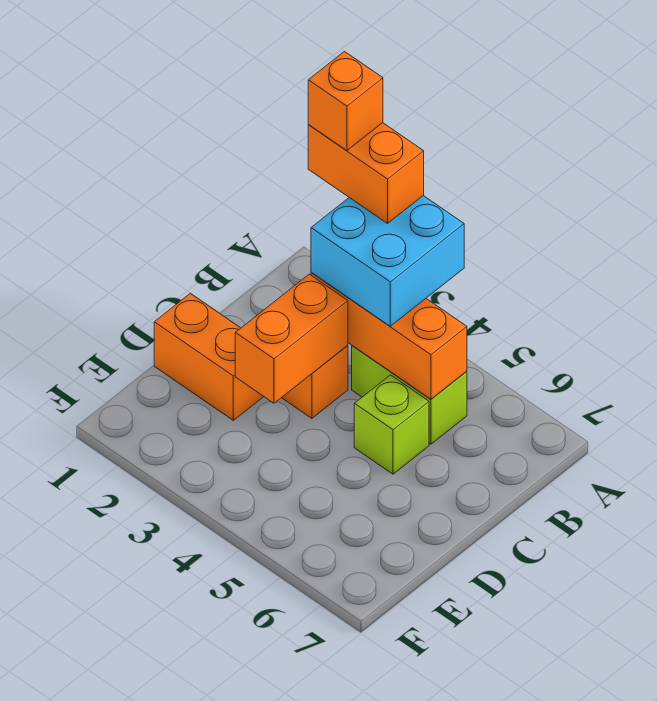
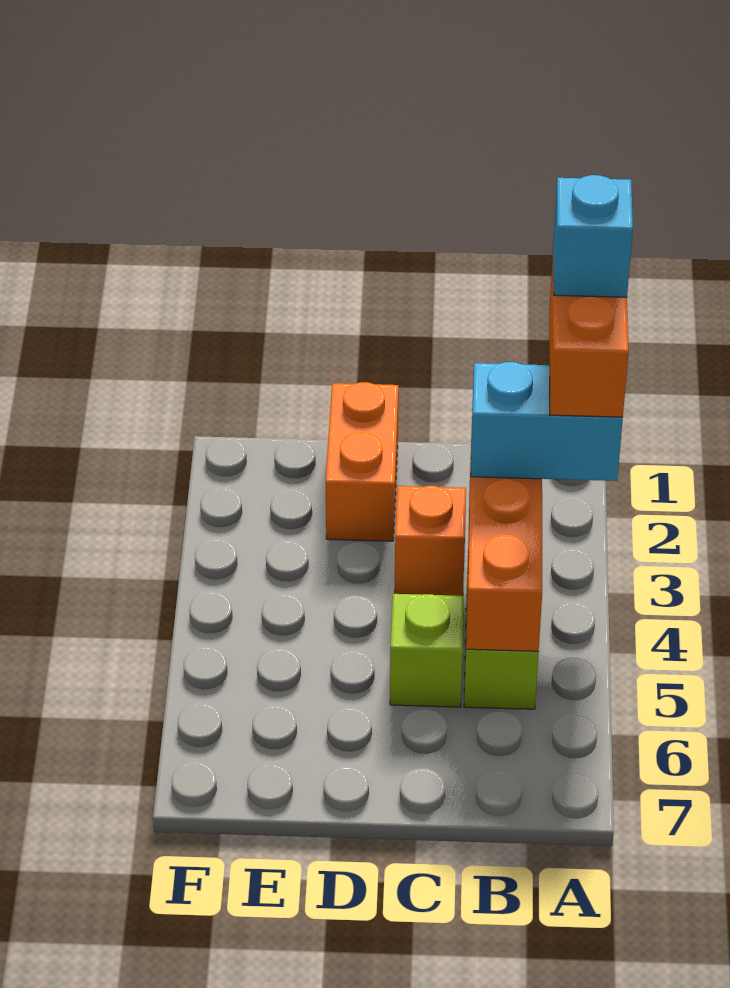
orange brick A2 level 5 -> cyan brick A2 level 5
cyan brick A3:B4 level 3 -> cyan brick A3:B3 level 3
orange brick C3:D3 level 2 -> none

